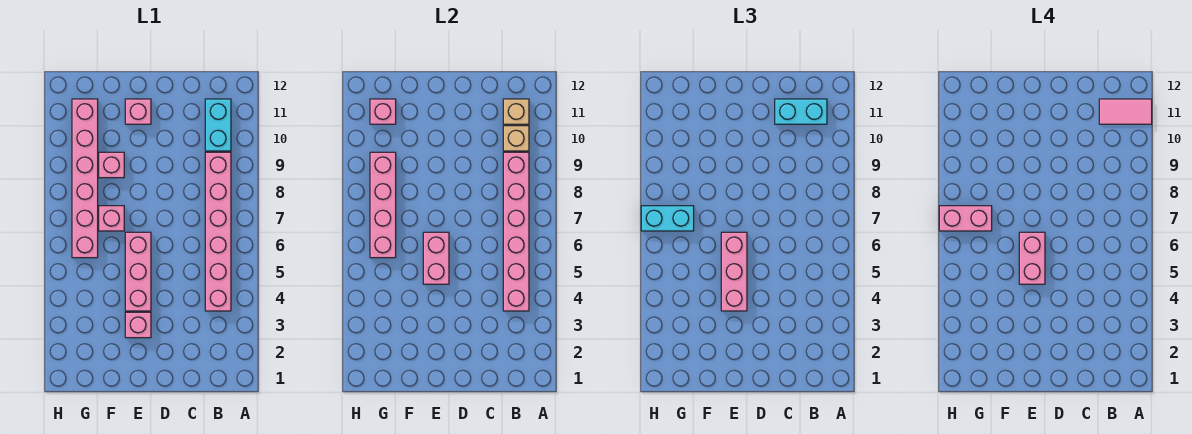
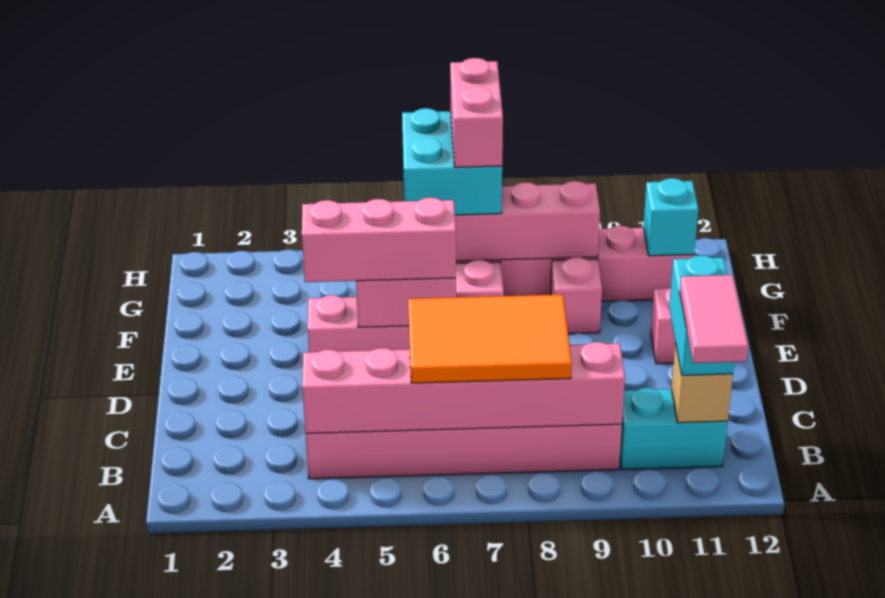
none -> orange tile B6:C8 level 3
tan brick B10 level 2 -> none
pink brick E3 level 1 -> none
pink brick E5:E6 level 4 -> none
cyan brick G7:H7 level 3 -> cyan brick G6:H7 level 3
pink brick G11 level 2 -> cyan brick G11 level 2

